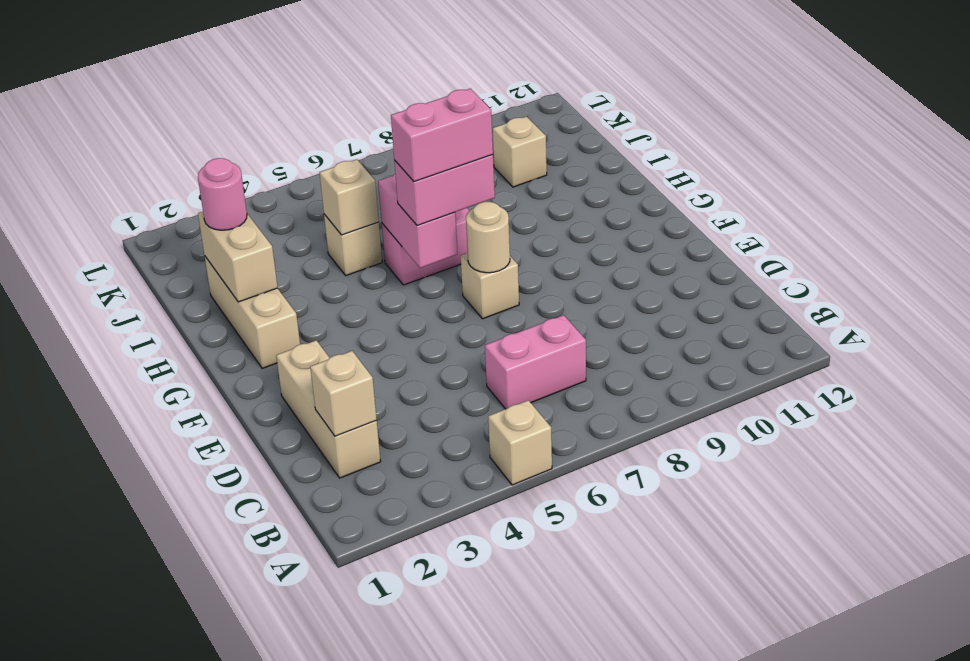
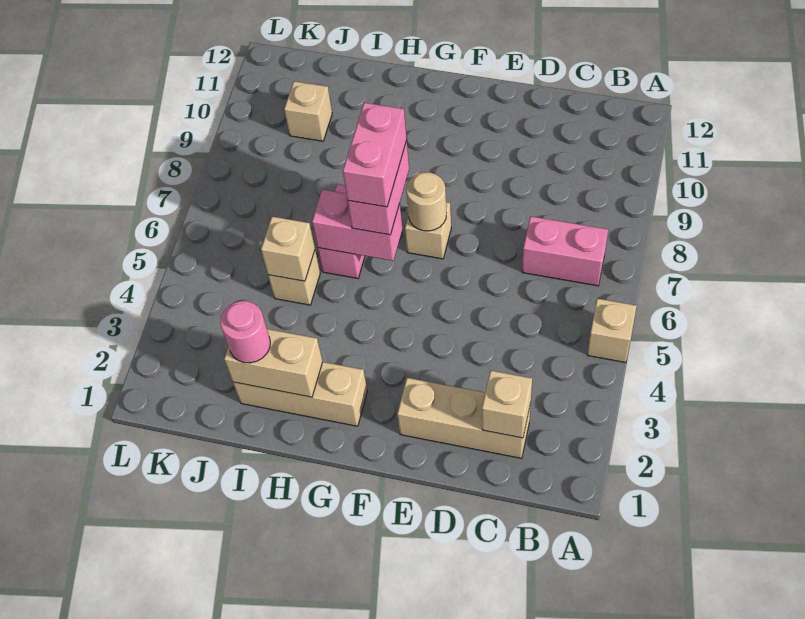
pink brick C6:C7 level 1 -> pink brick B7:C7 level 1

